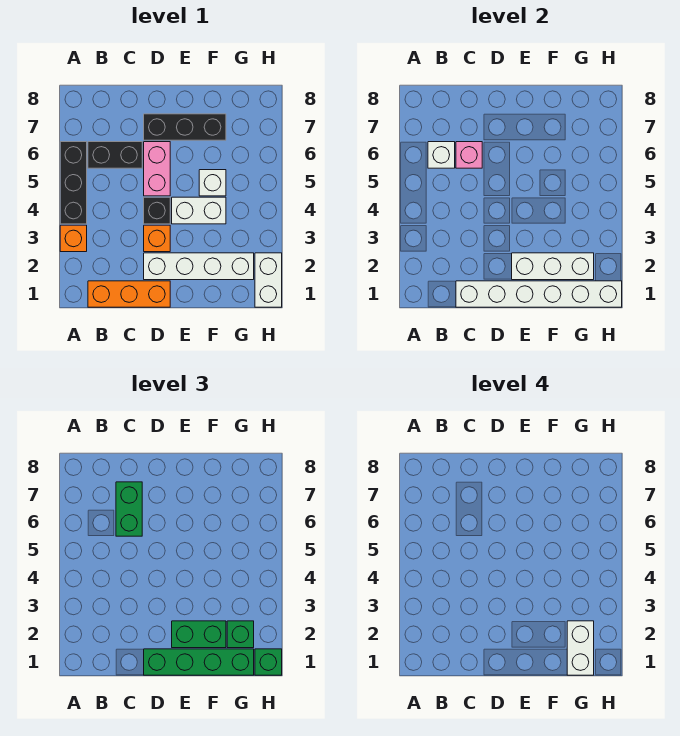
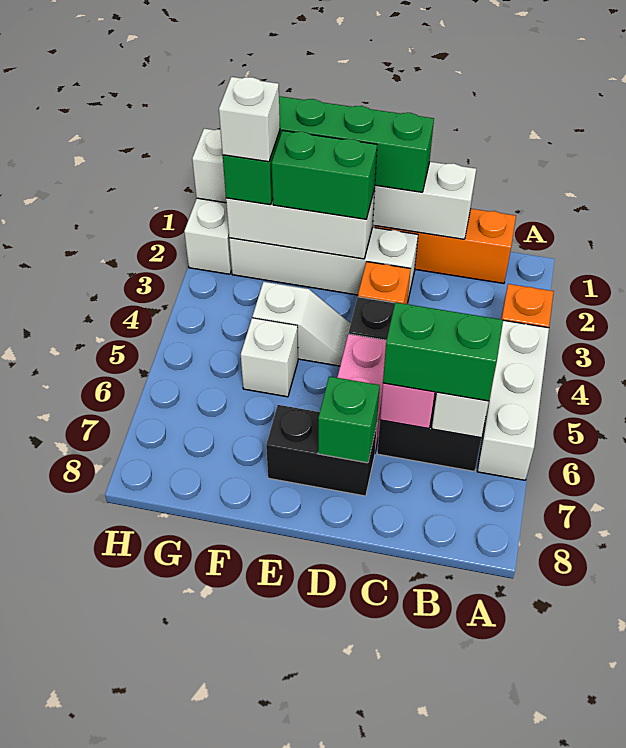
black brick A4:A6 level 1 -> white brick A4:A6 level 1
green brick C6:C7 level 3 -> green brick B6:C6 level 3
black brick D7:F7 level 1 -> black brick D7:E7 level 1
white brick E4:F4 level 1 -> white slope E4:F4 level 1 top F
white brick G1:G2 level 4 -> white brick G2 level 4
green brick H1 level 3 -> green brick D7 level 2

